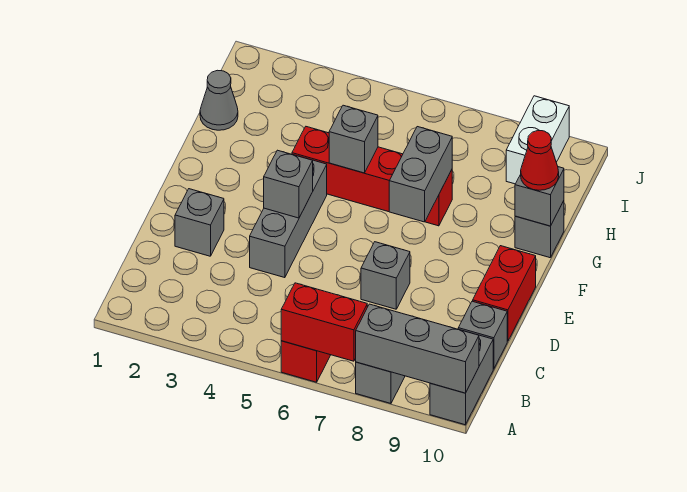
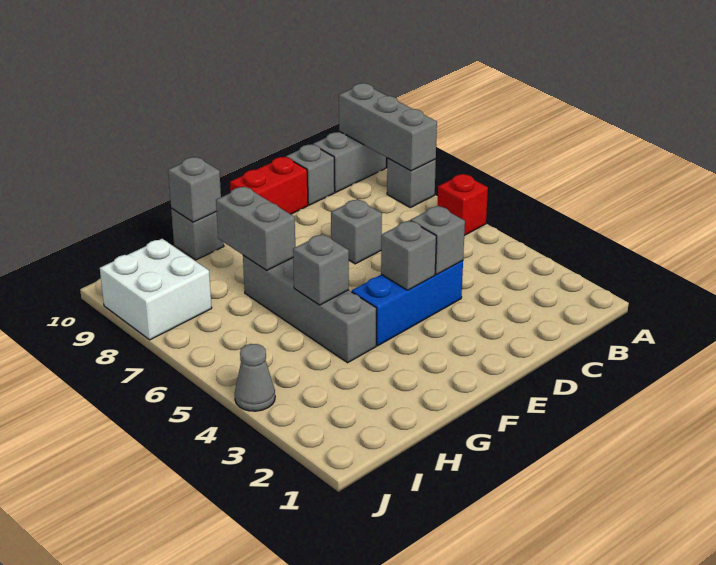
red brick A6:A7 level 2 -> none
grey brick D2 level 1 -> grey brick D4 level 2
grey brick D4:F4 level 1 -> blue brick D4:F4 level 1
grey brick F7:G7 level 2 -> grey brick G7:G8 level 2
red brick G4:G7 level 1 -> grey brick G4:G7 level 1
red cone G10 level 3 -> none
grey cone H1 level 1 -> grey cone J4 level 1
white brick I9:J9 level 1 -> white brick I8:J9 level 1

